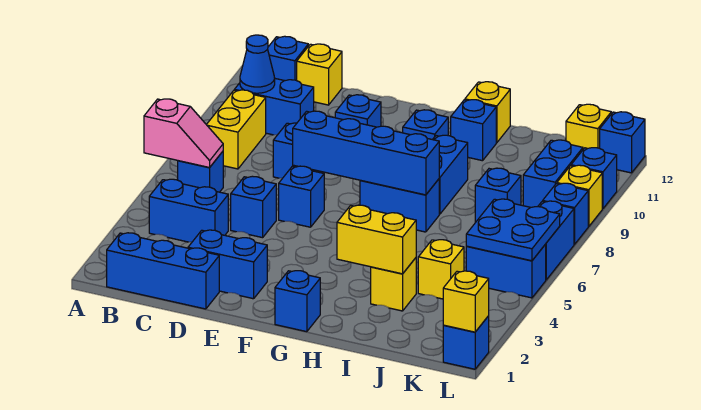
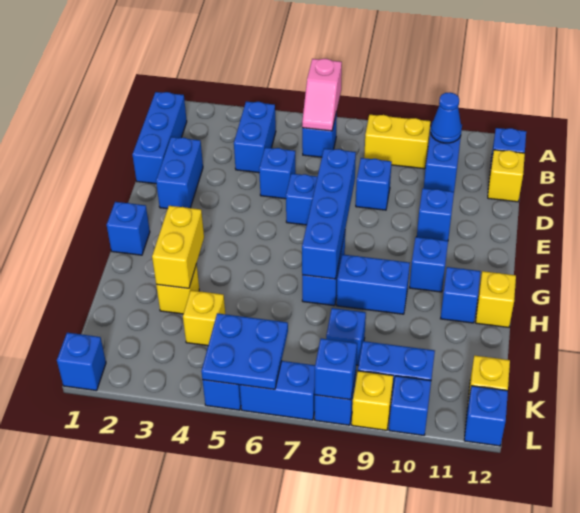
yellow brick L1 level 2 -> none
none -> blue brick L8 level 2

